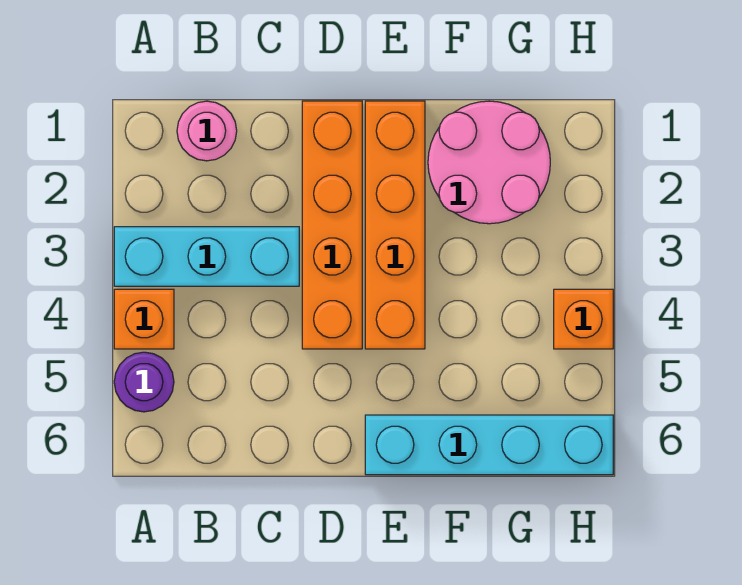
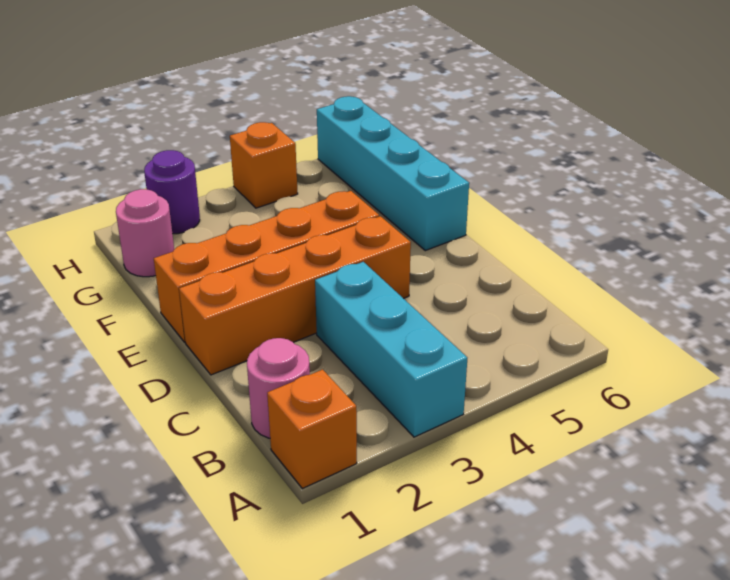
orange brick A4 level 1 -> orange brick A1 level 1
purple round brick A5 level 1 -> purple round brick H2 level 1
pink round brick F1:G2 level 1 -> pink round brick G1 level 1

